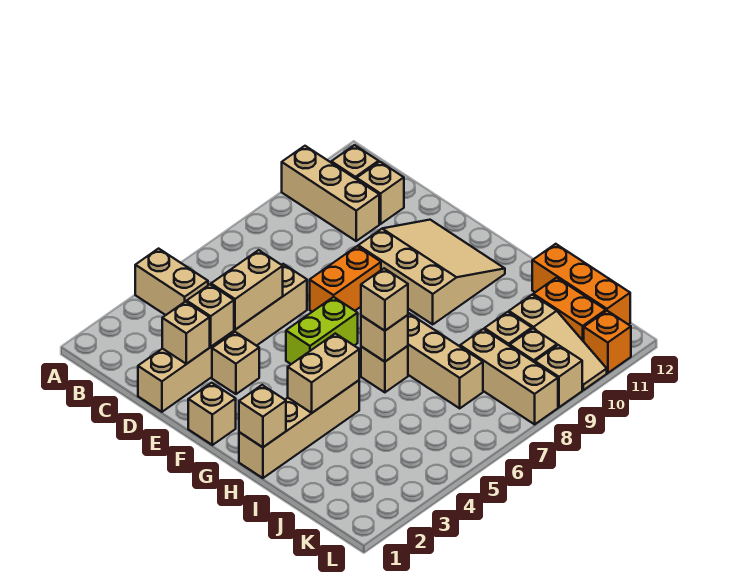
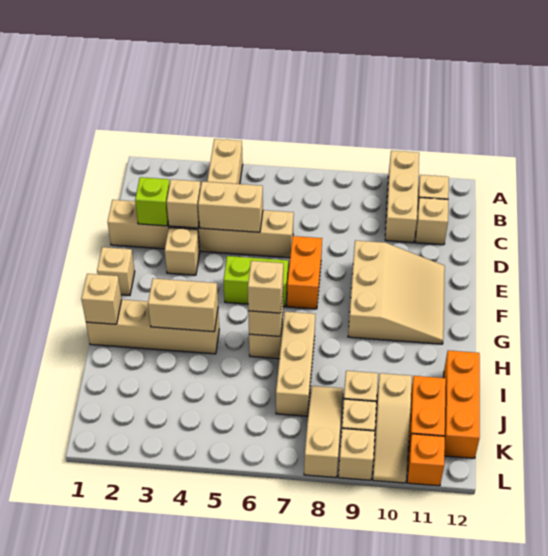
tan brick D2 level 2 -> lime brick D2 level 2
orange brick E7:E8 level 1 -> orange brick E7:F7 level 1
tan brick J8:L8 level 1 -> tan slope J8:L8 level 1 top L

